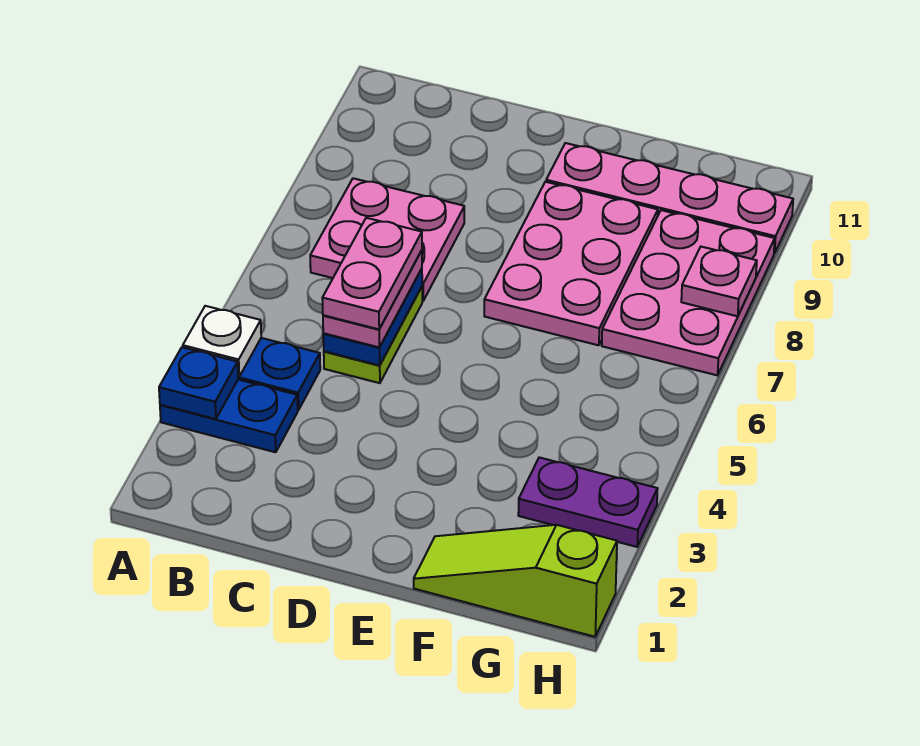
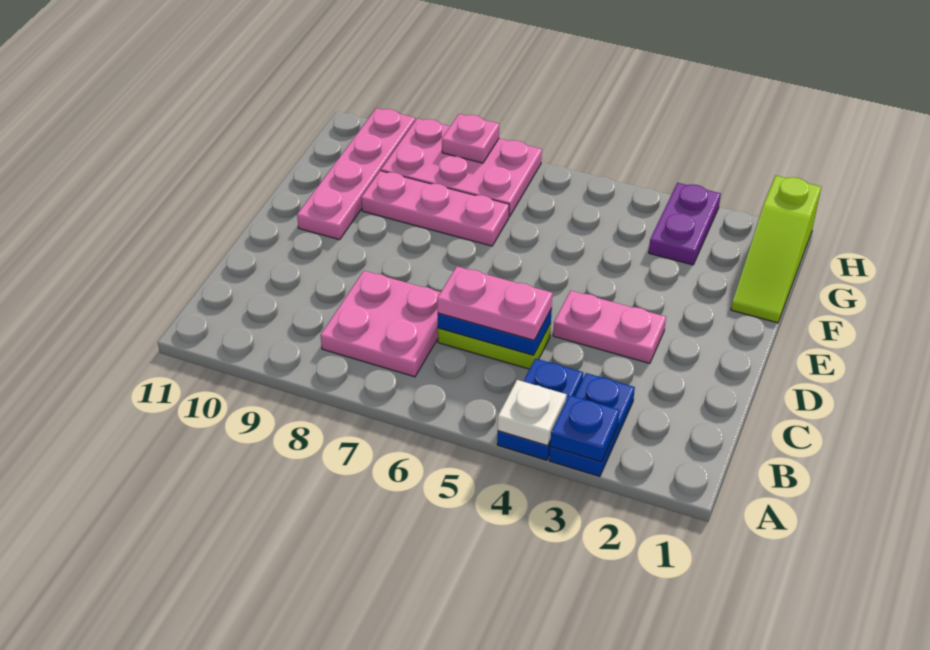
pink plate C5:C6 level 4 -> pink plate D3:D4 level 1
pink plate E7:F9 level 1 -> pink plate F7:F9 level 1

